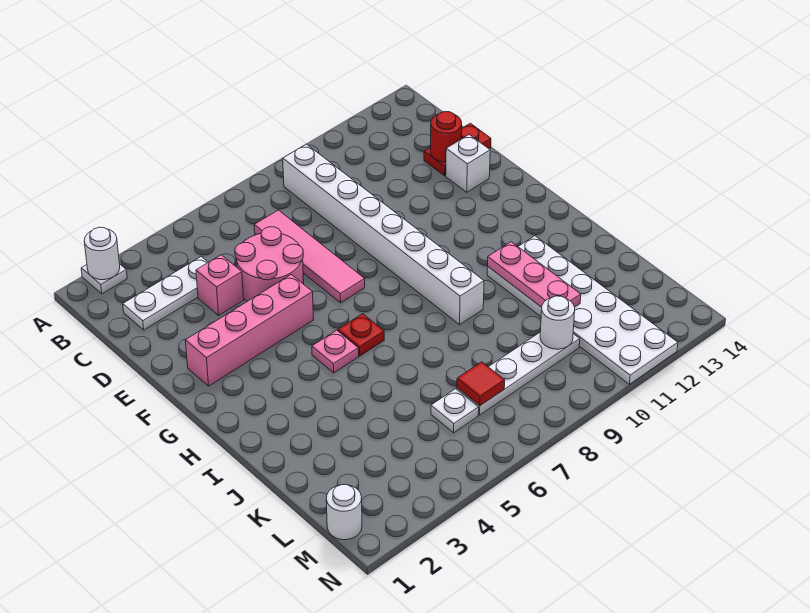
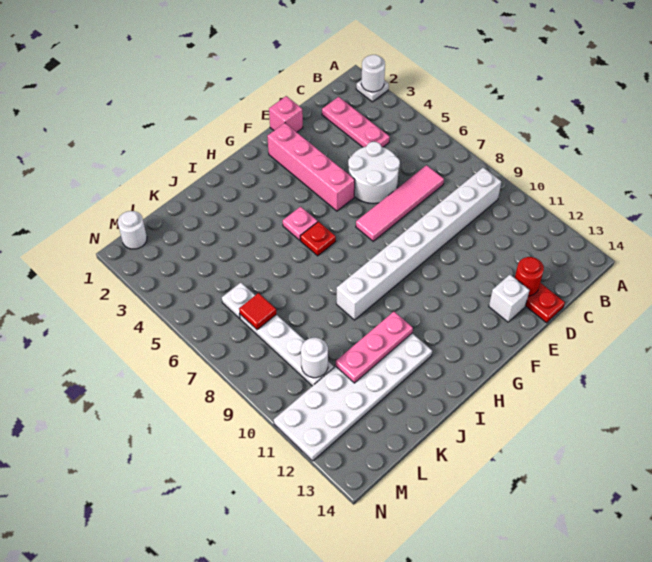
white plate C2:C4 level 1 -> pink plate C2:C4 level 1
pink brick D4 level 1 -> pink brick E1 level 1
pink round brick D5:E6 level 1 -> white round brick D5:E6 level 1

